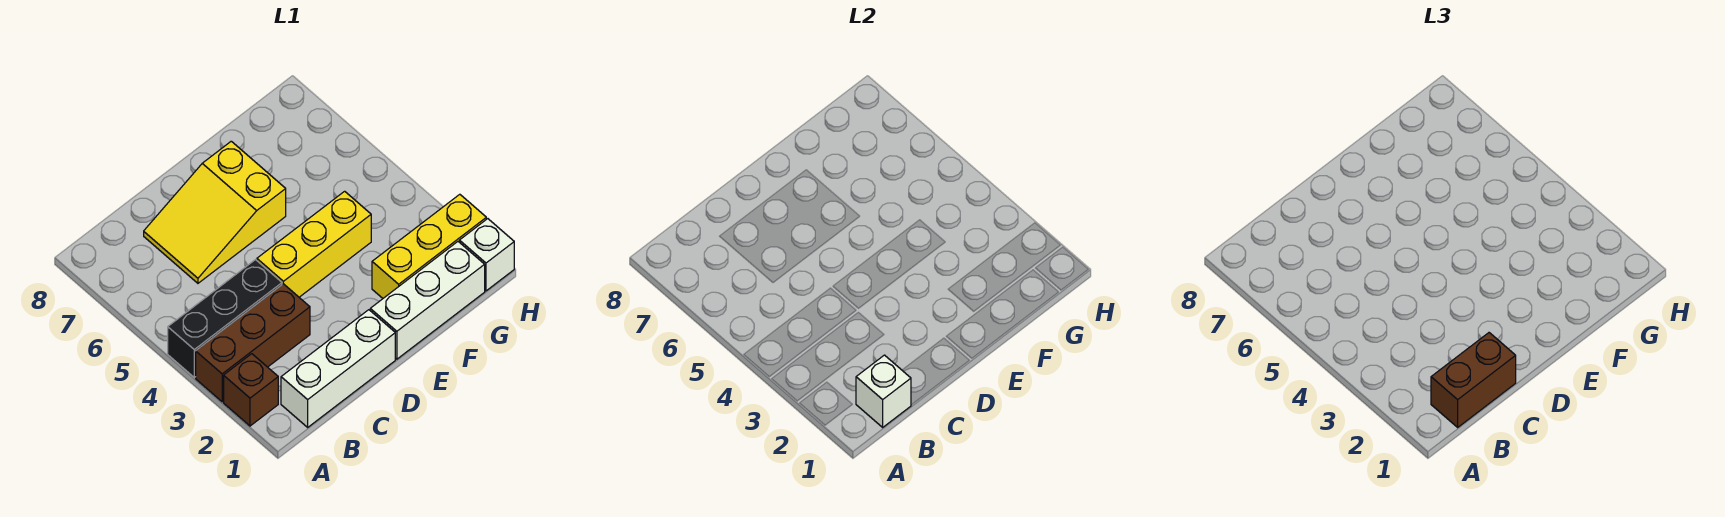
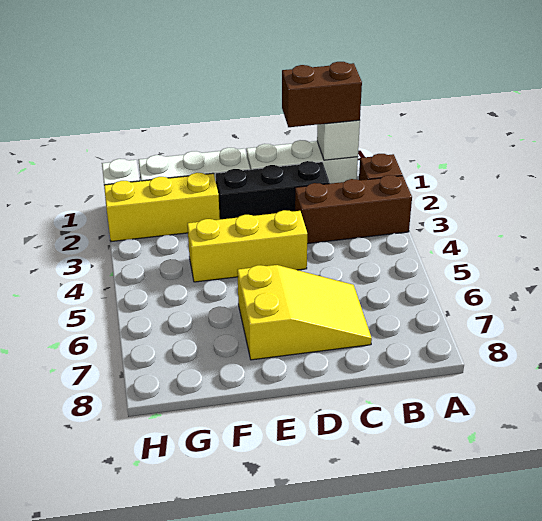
black brick A4:C4 level 1 -> black brick C2:E2 level 1

